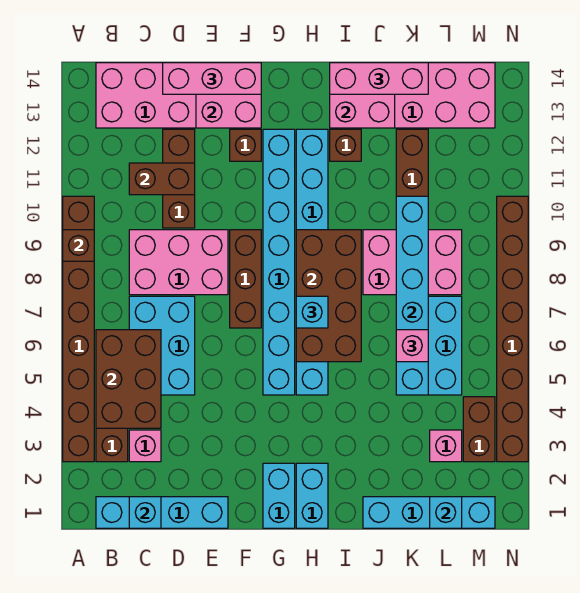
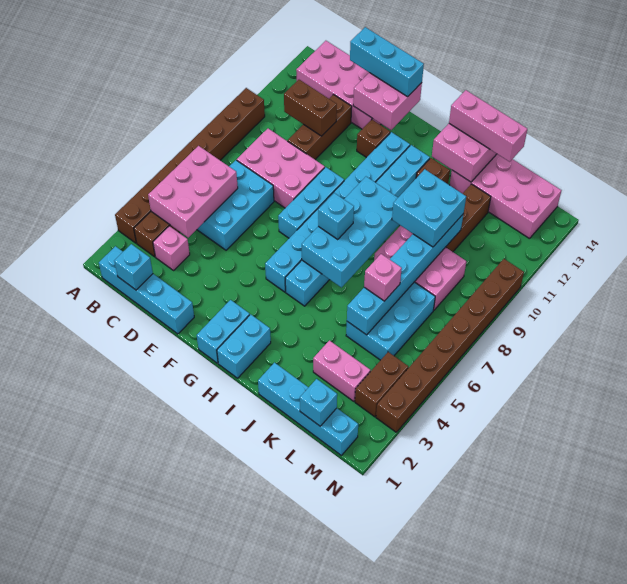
brown brick A9 level 2 -> none
brown brick B4:C6 level 2 -> pink brick B4:C6 level 2
pink brick D14:F14 level 3 -> cyan brick D14:F14 level 3
brown brick F7:F9 level 1 -> cyan brick F7:F9 level 1
brown brick H6:I9 level 2 -> cyan brick H6:I9 level 2
none -> cyan brick J9:K10 level 3
pink brick L3 level 1 -> pink brick K3:L3 level 1

